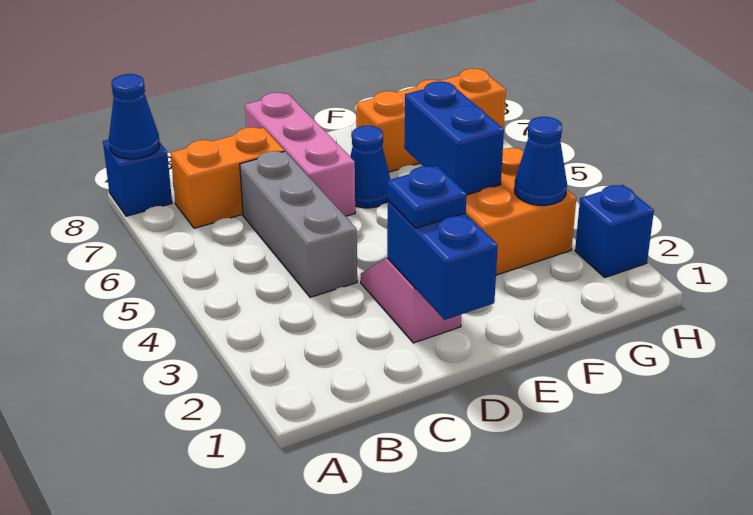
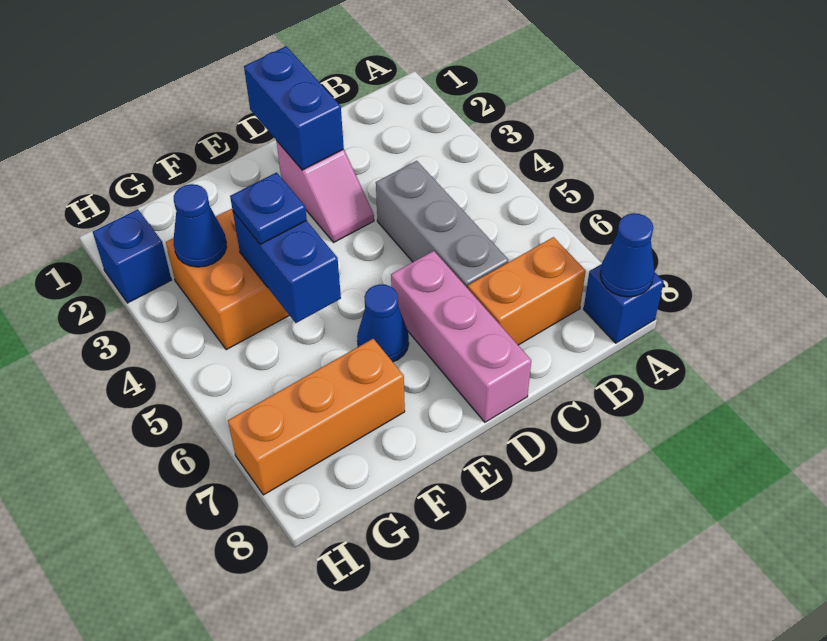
blue plate D2 level 3 -> blue plate F4 level 3

